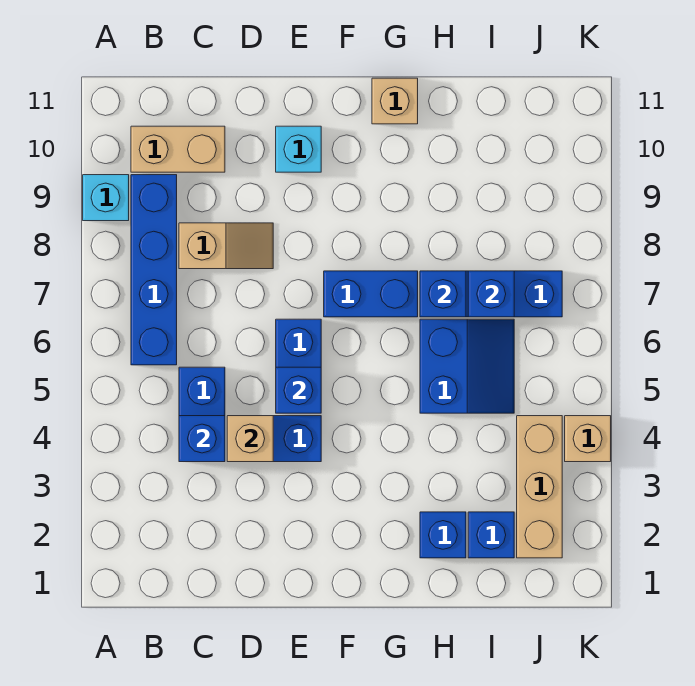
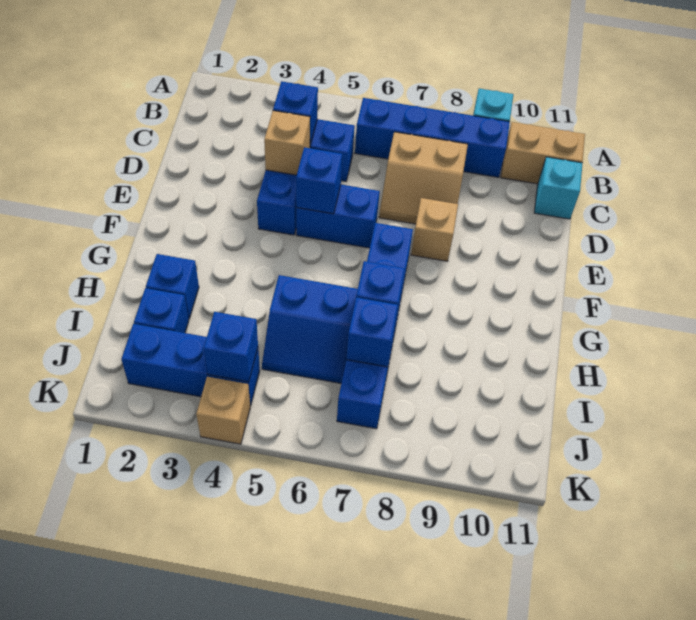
tan brick B10:C10 level 1 -> tan brick B10:B11 level 1
tan slope C8:D8 level 1 top C -> tan slope C7:D8 level 1 top C
cyan brick E10 level 1 -> cyan brick C11 level 1
tan brick G11 level 1 -> tan brick E8 level 1
tan brick J2:J4 level 1 -> blue brick J2:J4 level 1
none -> blue brick J4 level 2

